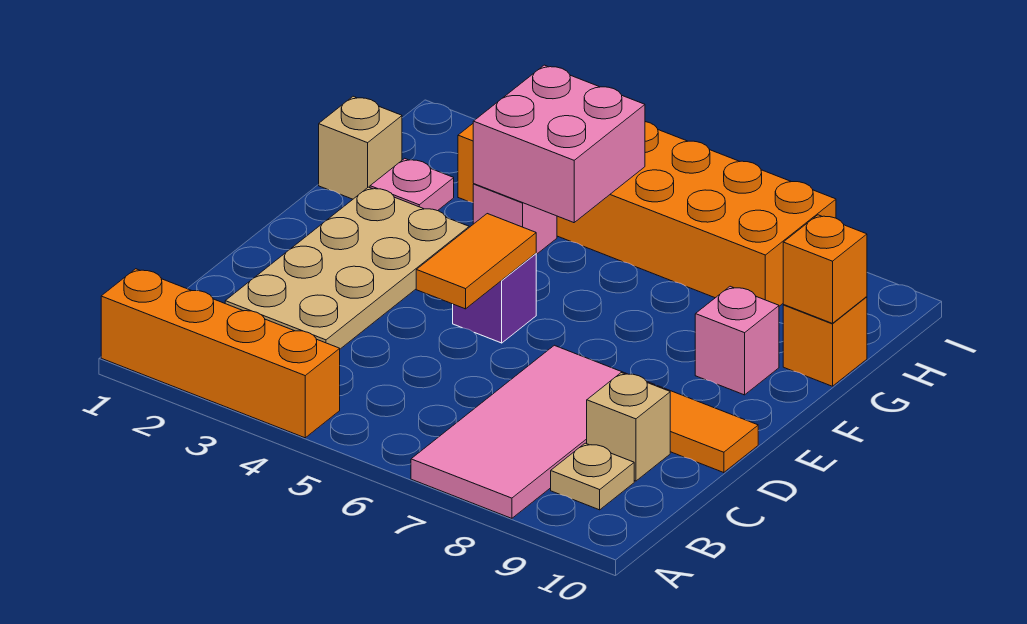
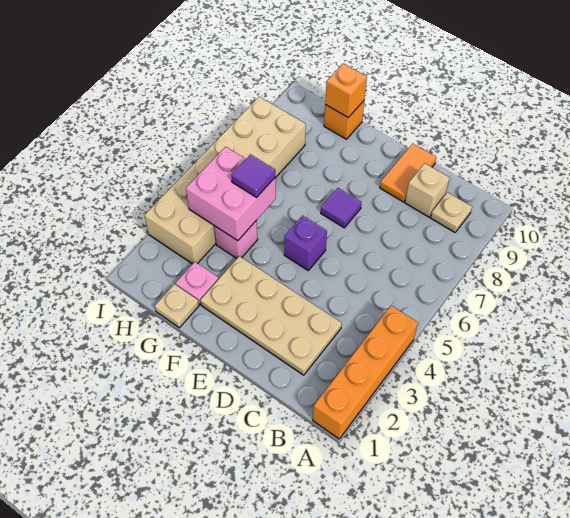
pink tile A7:D8 level 1 -> none
orange tile D5:E5 level 2 -> none
none -> purple tile E7 level 1
pink brick F9 level 1 -> none
tan brick G1 level 1 -> tan plate G1 level 1
none -> purple tile G5 level 3
orange brick H3:I8 level 1 -> tan brick H3:I8 level 1

